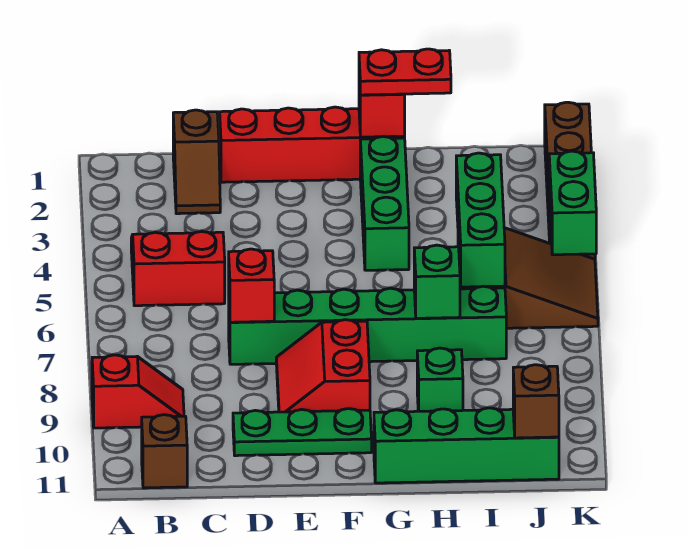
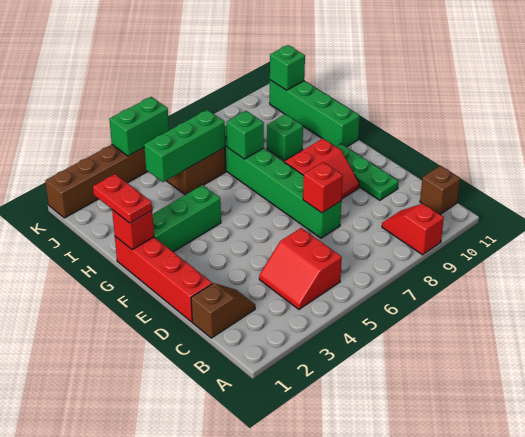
brown brick J11 level 2 -> green brick J11 level 2

